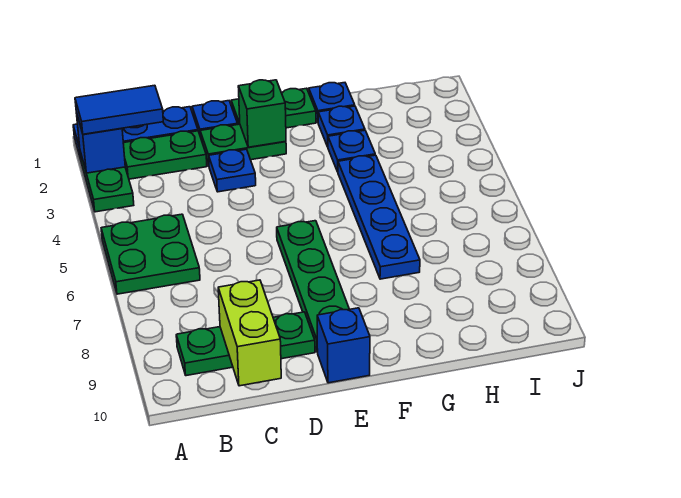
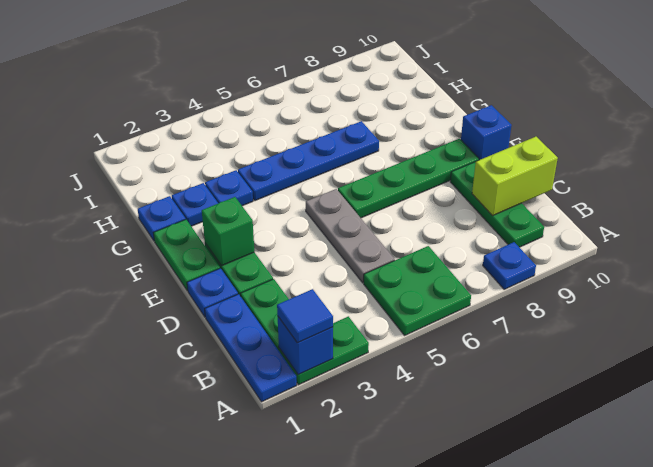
blue tile A2:B2 level 3 -> blue tile A2 level 3
none -> grey plate C5:E5 level 1
blue plate D3 level 1 -> blue plate A8 level 1

